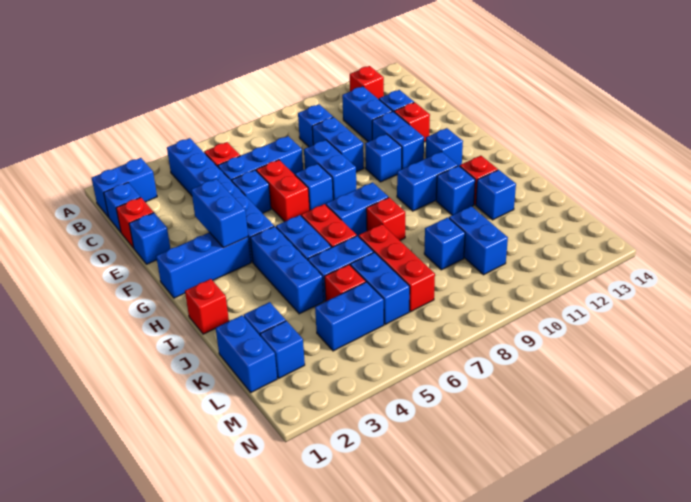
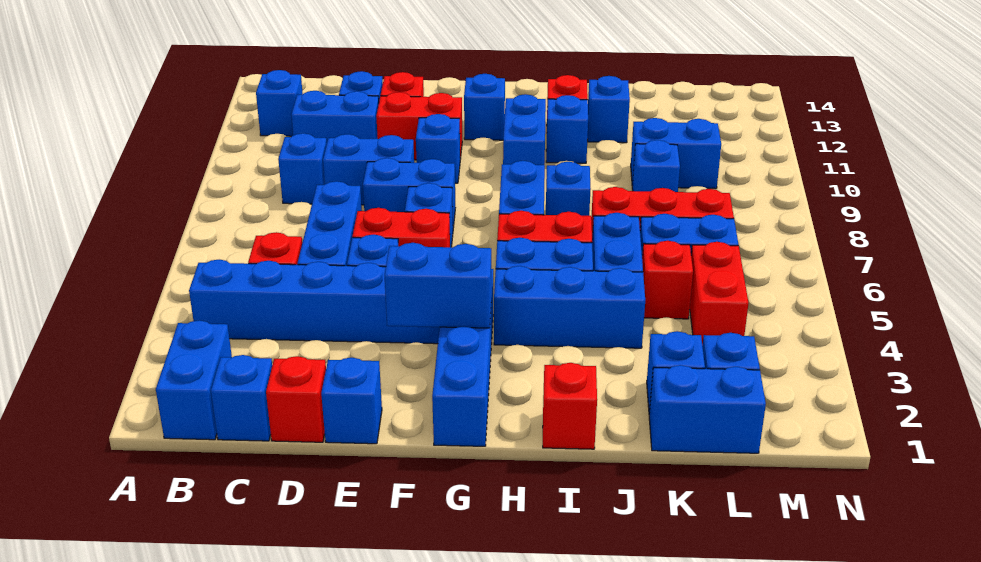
red brick B12 level 1 -> blue brick B12 level 1
blue brick E11:F11 level 1 -> red brick E11:F11 level 1
red brick I8 level 1 -> blue brick I8 level 1
blue brick L4:L5 level 1 -> red brick L4:L5 level 1

